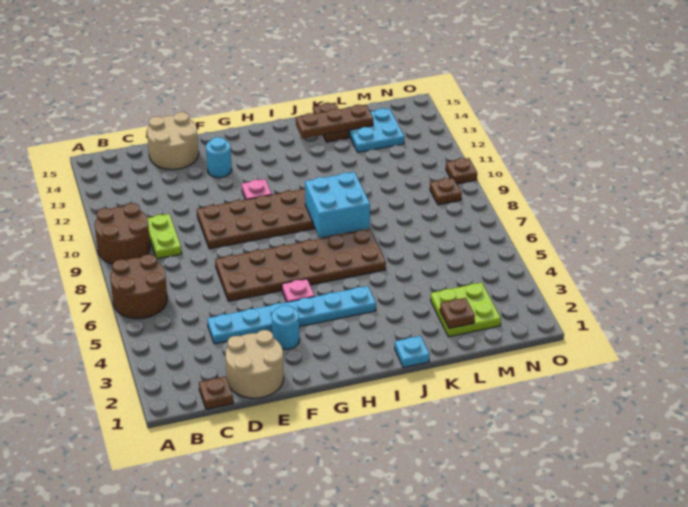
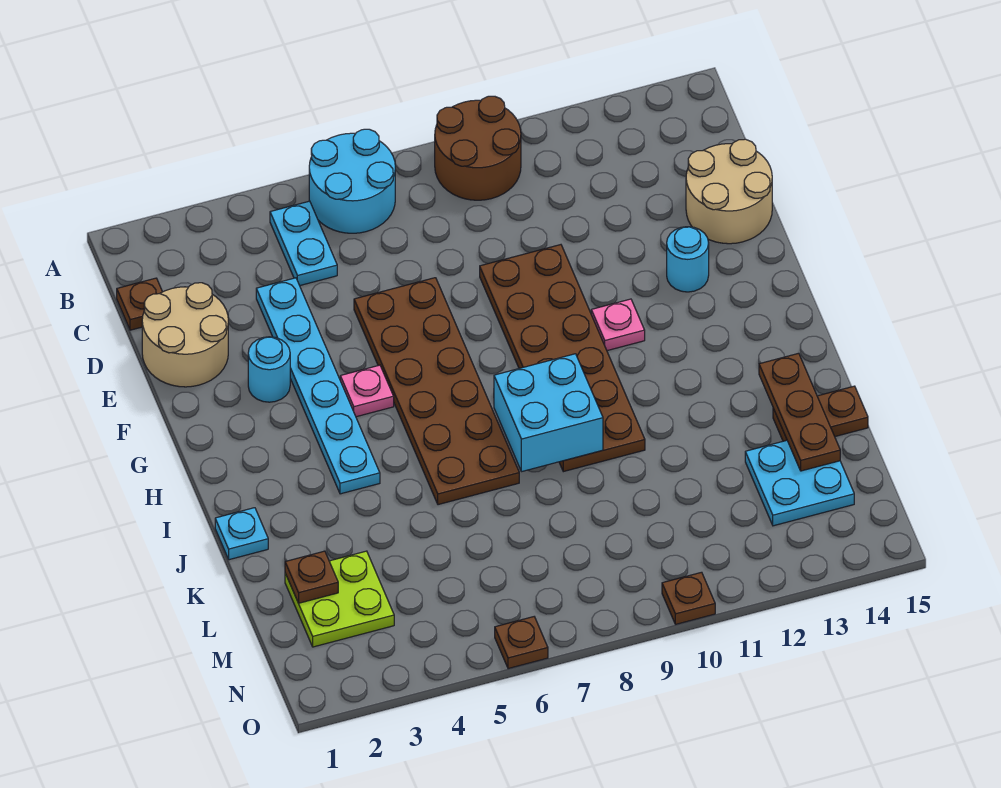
brown round brick A6:B7 level 1 -> cyan round brick A6:B7 level 1
none -> cyan plate B5:C5 level 1
lime plate C9:C10 level 1 -> none
brown plate N9 level 1 -> brown plate O6 level 1

